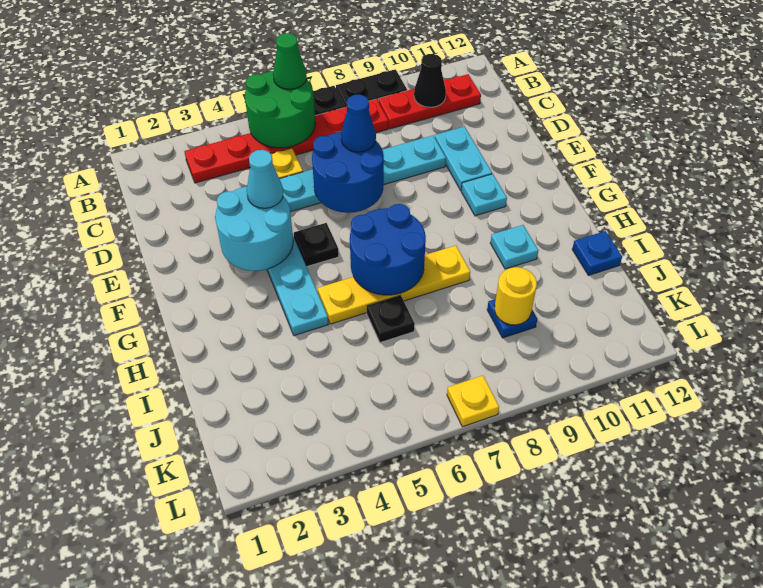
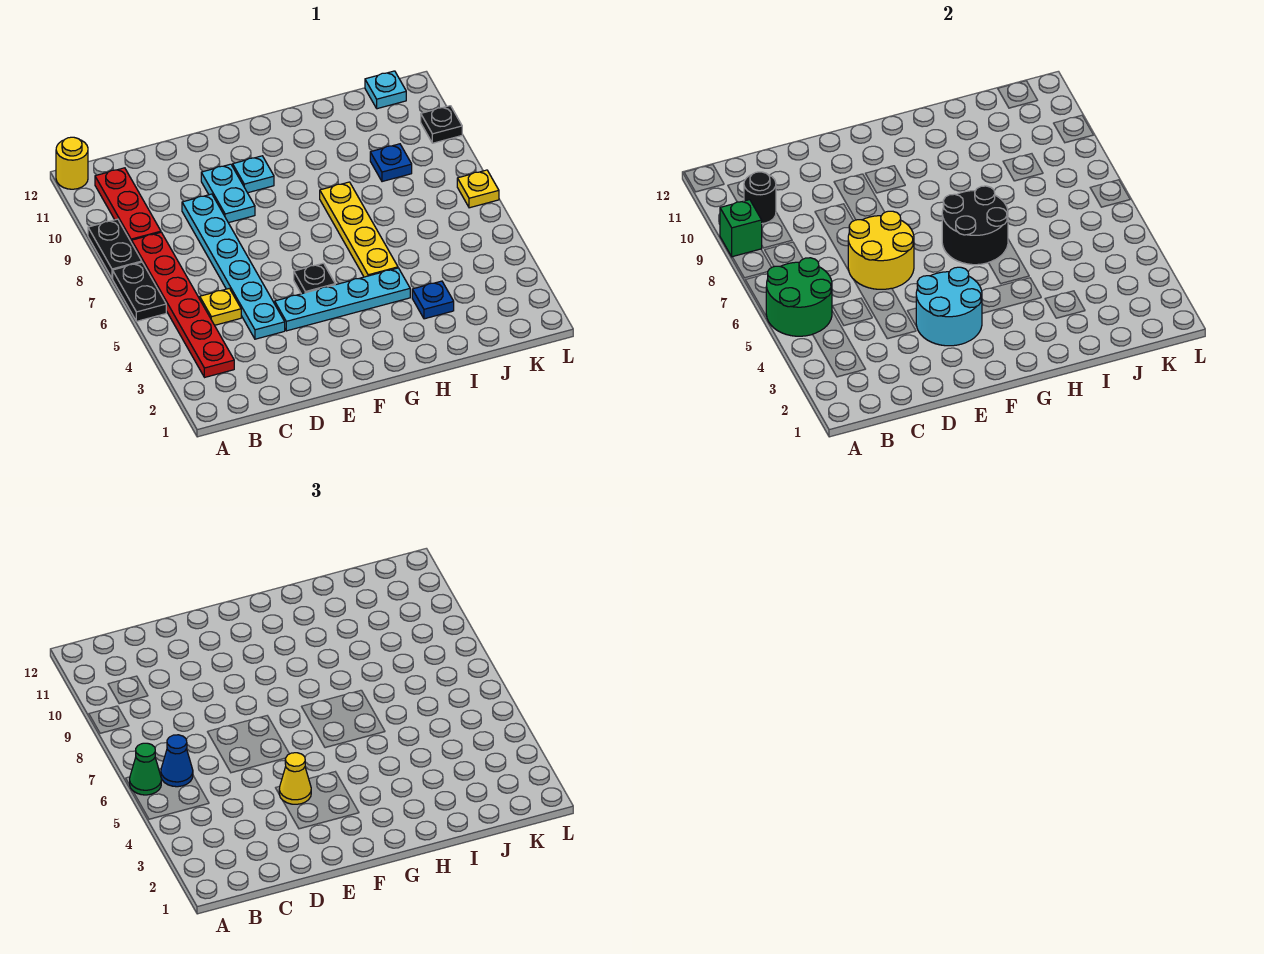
none -> green brick A9 level 2
black cone B10 level 2 -> black round brick B10 level 2
blue round brick D6:E7 level 2 -> yellow round brick D6:E7 level 2
blue cone D7 level 3 -> blue cone B6 level 3
cyan plate D10:E10 level 1 -> cyan plate E9:E10 level 1
cyan cone E4 level 3 -> yellow cone E4 level 3
blue round brick G6:H7 level 2 -> black round brick G6:H7 level 2
cyan plate H10 level 1 -> cyan plate K12 level 1
black plate I6 level 1 -> black plate L10 level 1
blue plate I12 level 1 -> blue plate I3 level 1
yellow round brick J9 level 2 -> yellow round brick A12 level 1

